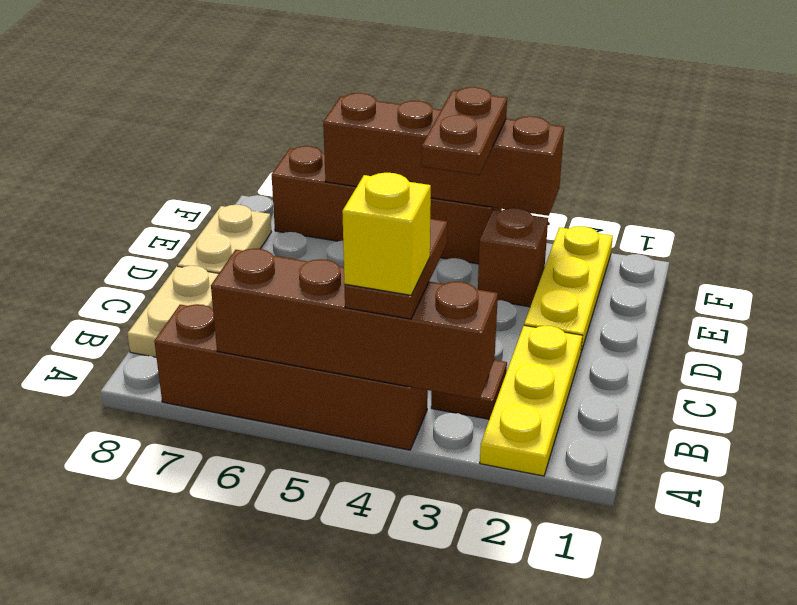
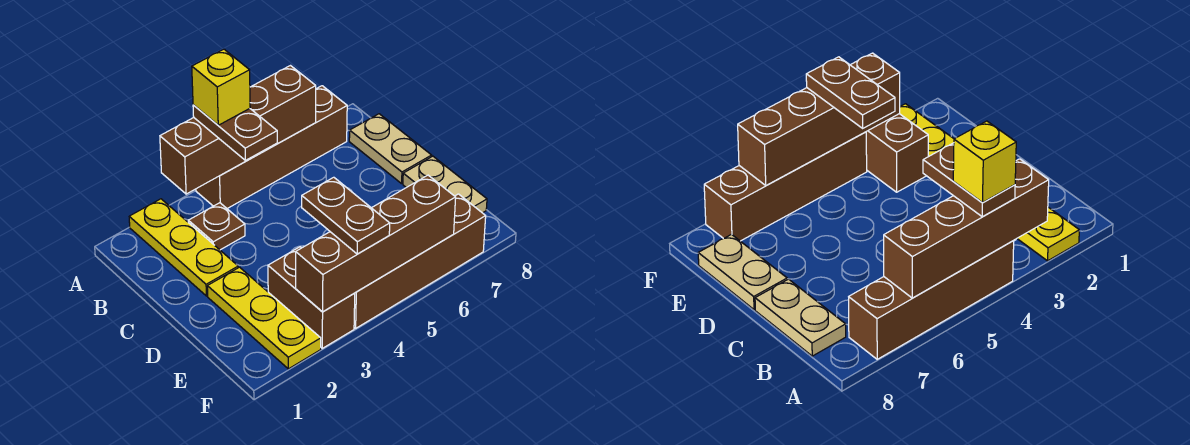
brown brick E3 level 1 -> brown brick E3:F3 level 1

